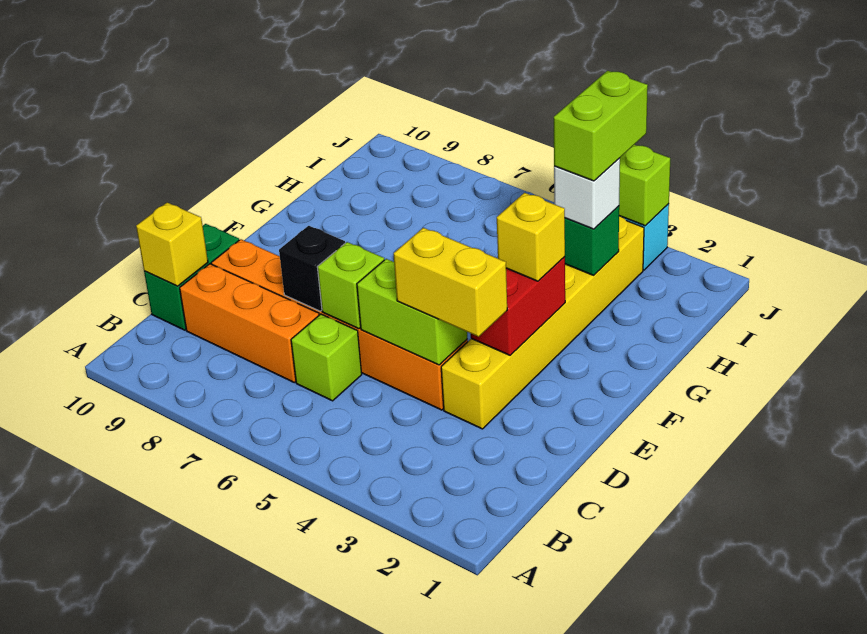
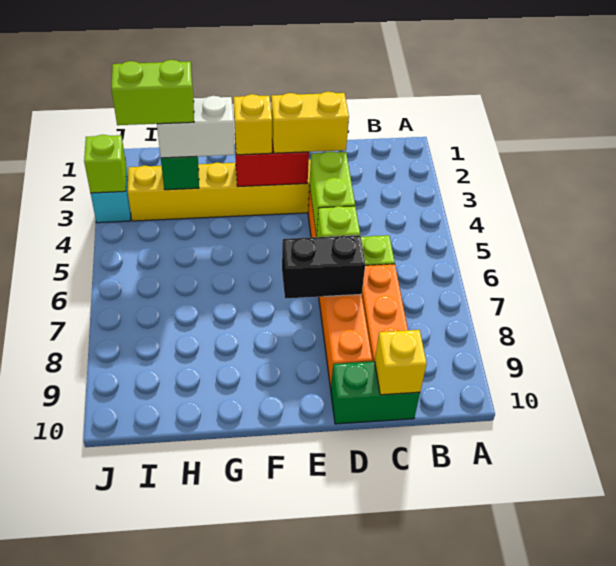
yellow brick D3:D4 level 3 -> yellow brick D3:E3 level 3
black brick D7 level 2 -> black brick D7:E7 level 2
white brick H3 level 3 -> white brick G3:H3 level 3

